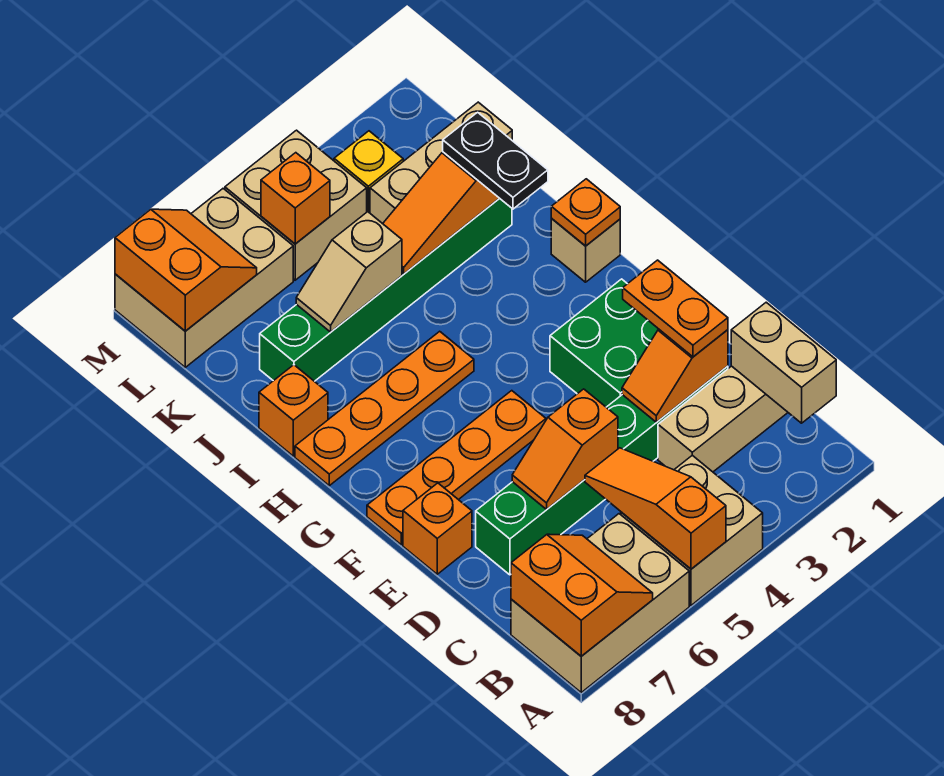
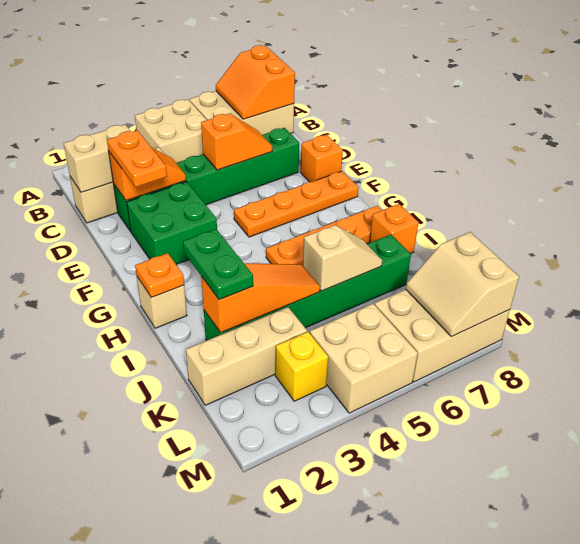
orange slope A5:C5 level 2 top A -> none
tan brick B1:C1 level 2 -> tan brick C1:C2 level 2
black plate I2:J2 level 3 -> green plate I2:J2 level 3
orange brick L5 level 2 -> none
orange slope L7:M8 level 2 top 8 -> tan slope L7:M8 level 2 top 8

